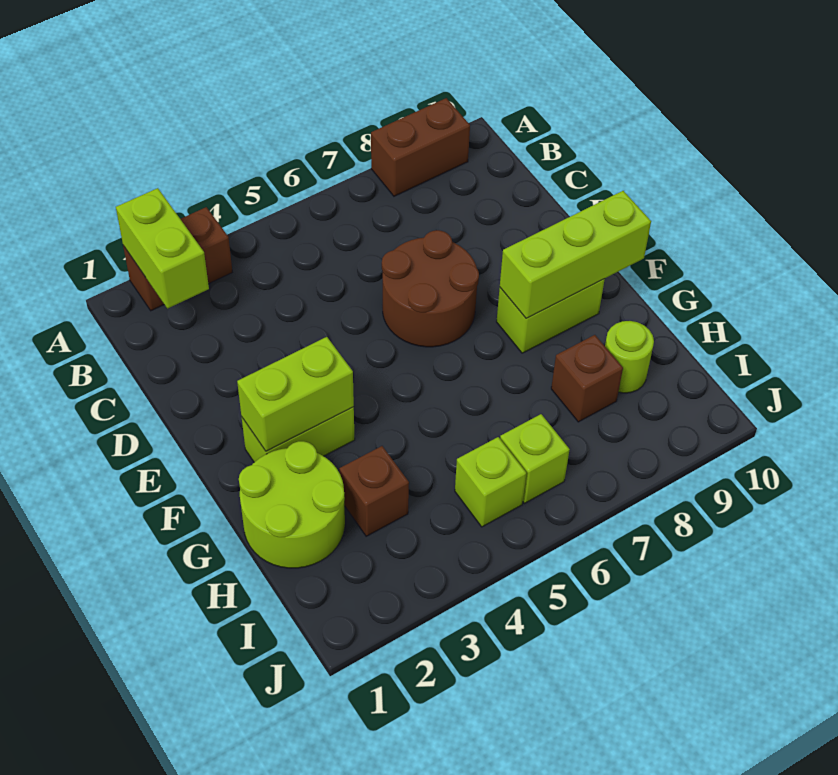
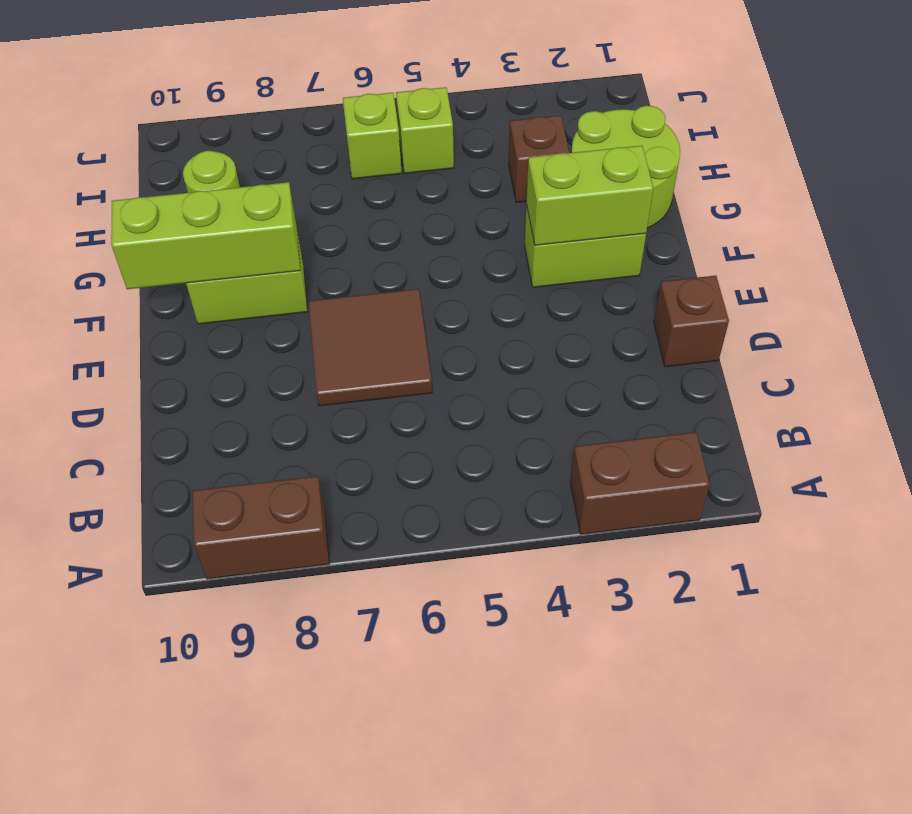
lime brick A2:B2 level 2 -> none
brown round brick D6:E7 level 1 -> brown tile D6:E7 level 1
brown brick H8 level 1 -> brown brick D1 level 1

